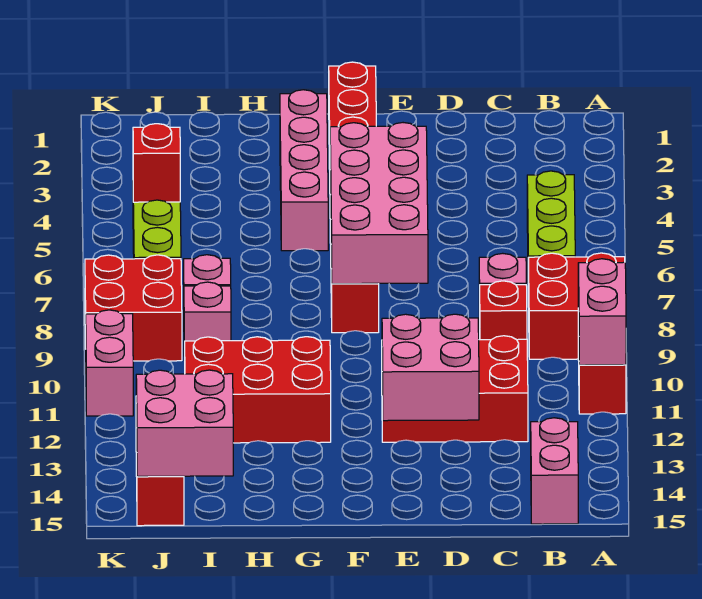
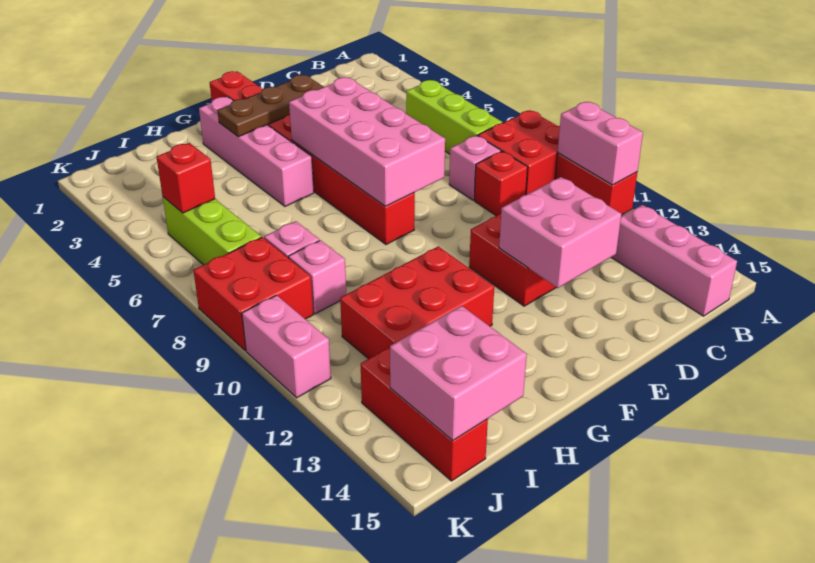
pink brick B14:B15 level 1 -> pink brick B13:B15 level 1
none -> brown plate E3:G3 level 2

